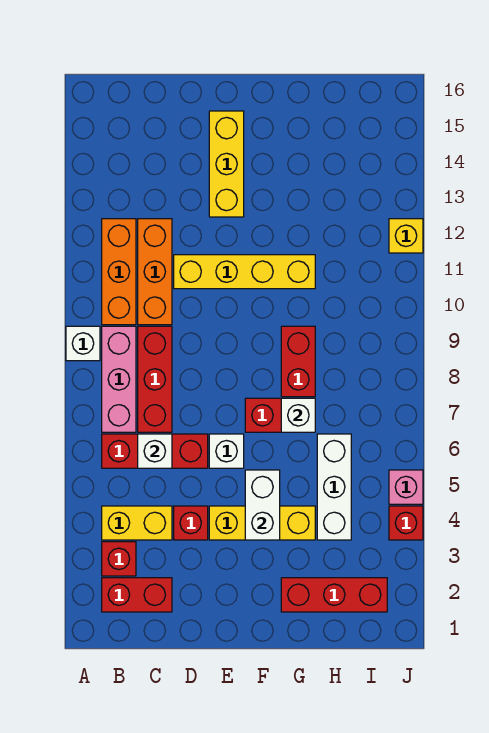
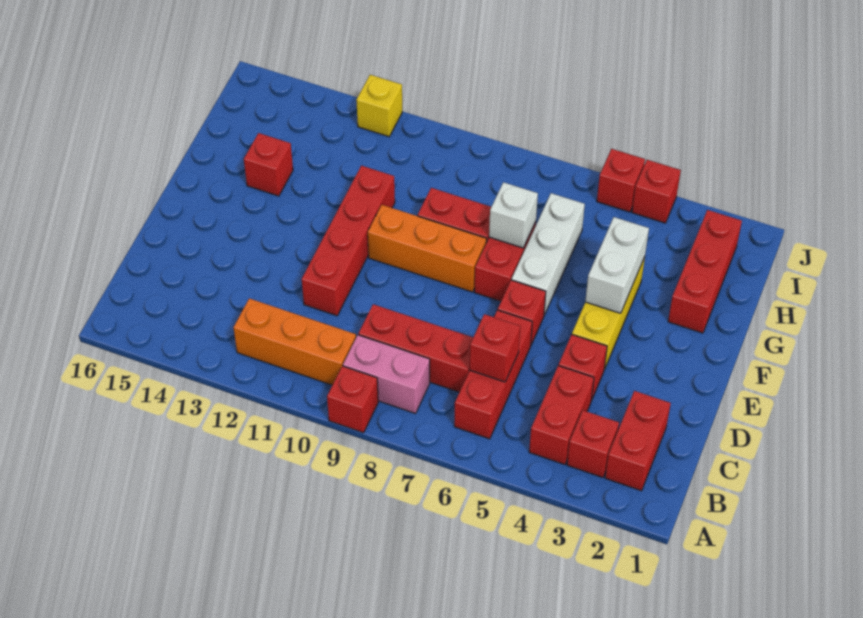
white brick A9 level 1 -> red brick A9 level 1
yellow brick B4:C4 level 1 -> red brick B4:C4 level 1
pink brick B7:B9 level 1 -> pink brick B8:B9 level 1
white brick C6 level 2 -> red brick C6 level 2
orange brick C10:C12 level 1 -> orange brick F8:F10 level 1
yellow brick D11:G11 level 1 -> red brick D11:G11 level 1
white brick E6 level 1 -> red brick E6 level 1
yellow brick E13:E15 level 1 -> none
white brick F4:F5 level 2 -> white brick F4:G4 level 2
none -> red brick G14 level 1
white brick H4:H6 level 1 -> white brick F6:H6 level 1
pink brick J5 level 1 -> red brick J5 level 1

